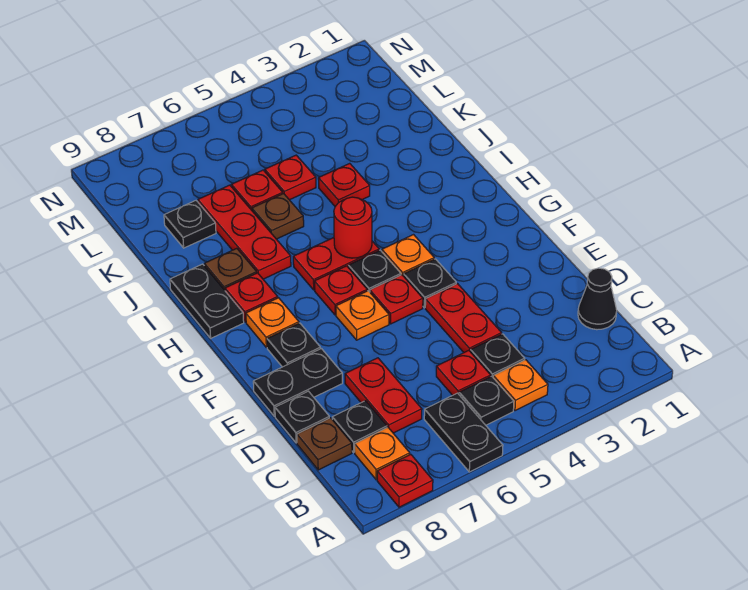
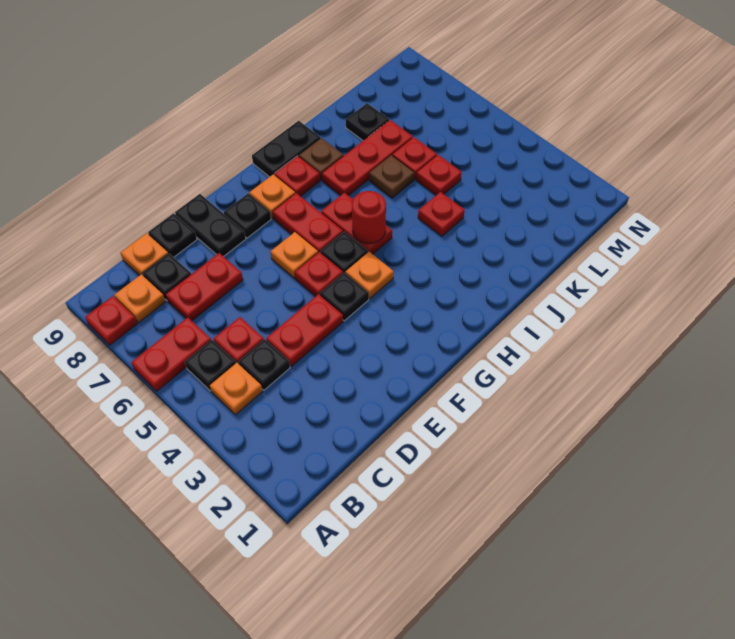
black plate A6:B6 level 1 -> red plate A6:B6 level 1
black cone C1 level 1 -> none
brown plate C9 level 1 -> orange plate C9 level 1
red plate G6 level 1 -> red plate G6:G7 level 1

